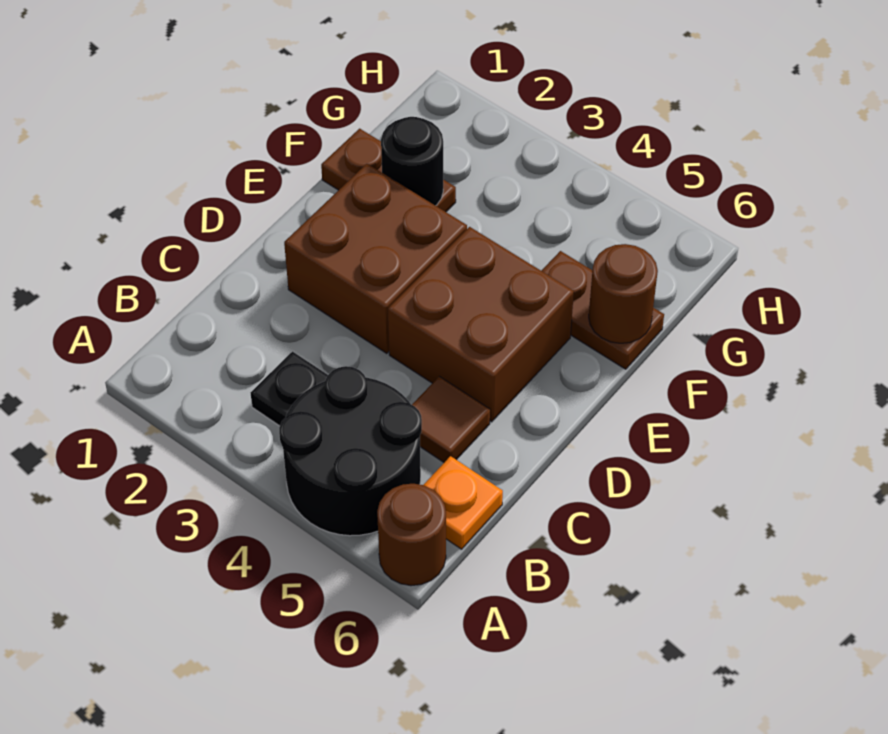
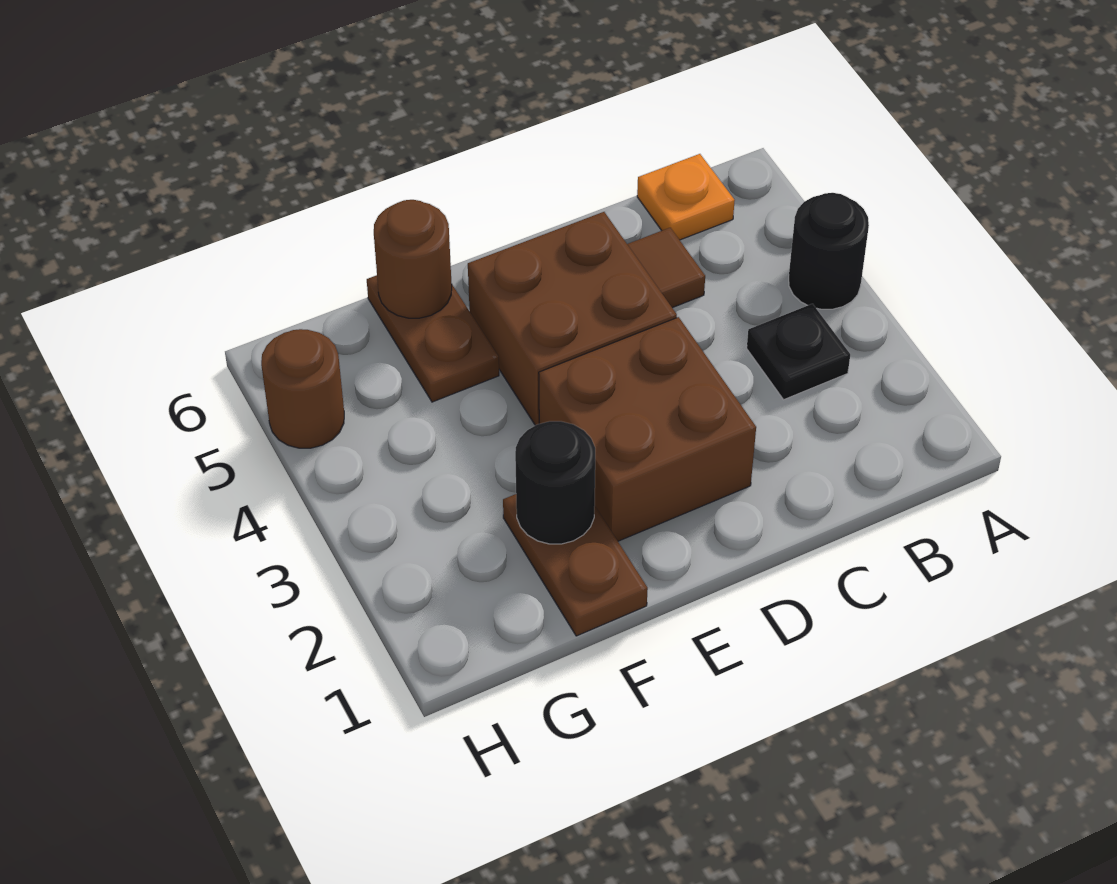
black round brick A4:B5 level 1 -> black round brick A4 level 1
brown round brick A6 level 1 -> brown round brick H5 level 1

